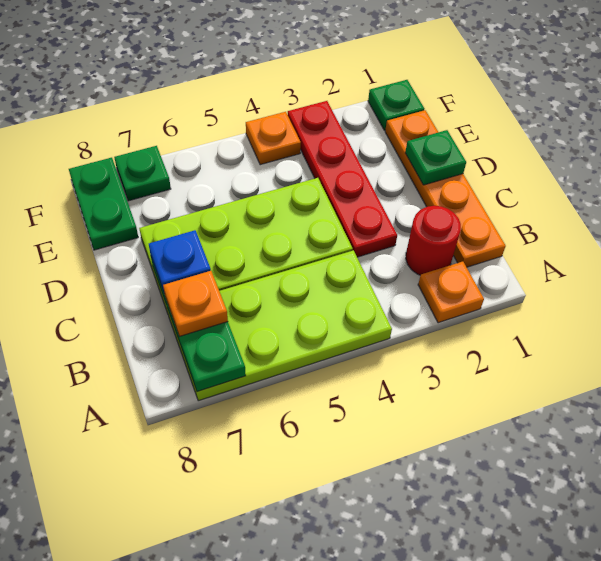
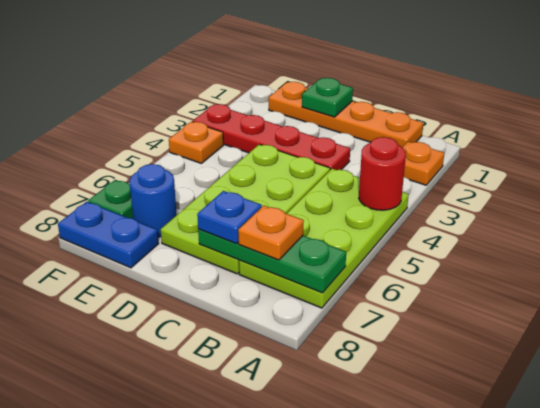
red round brick B2 level 1 -> red round brick A4 level 2
none -> blue round brick E7 level 1
green plate E8:F8 level 1 -> blue plate E8:F8 level 1
green plate F1 level 1 -> none

